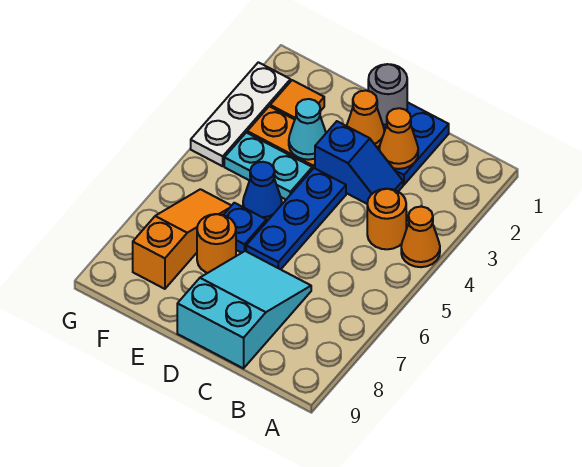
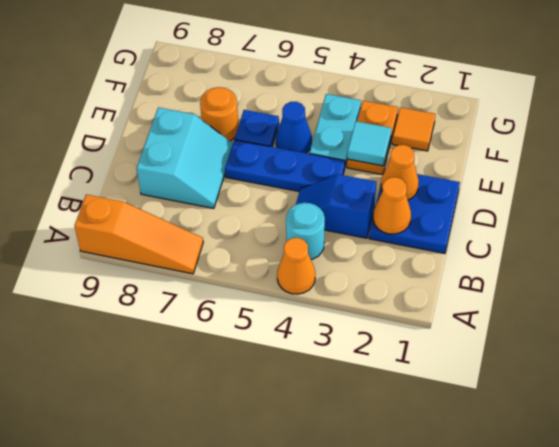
orange round brick B4 level 1 -> cyan round brick B4 level 1
blue slope C3:D3 level 1 top D -> blue slope C3:C4 level 1 top 3
cyan slope C7:D9 level 1 top 9 -> cyan slope C7:D8 level 1 top 8
grey round brick D1 level 2 -> none
cyan cone E3 level 2 -> cyan tile E3 level 2
orange slope F6:F8 level 1 top 8 -> orange slope A7:A9 level 1 top 9
white plate G2:G4 level 1 -> none

